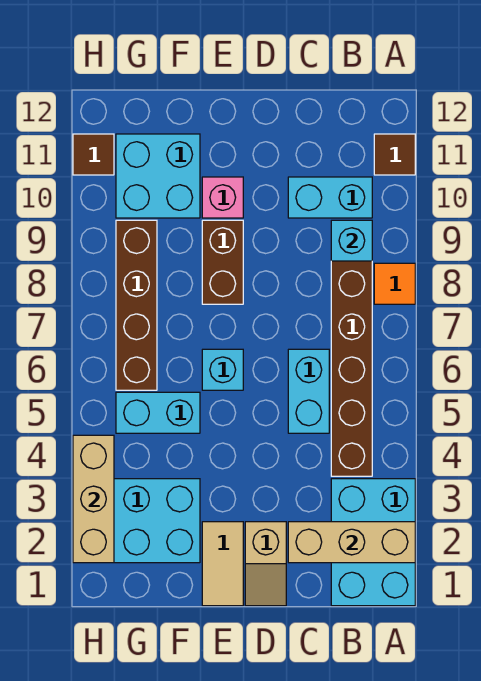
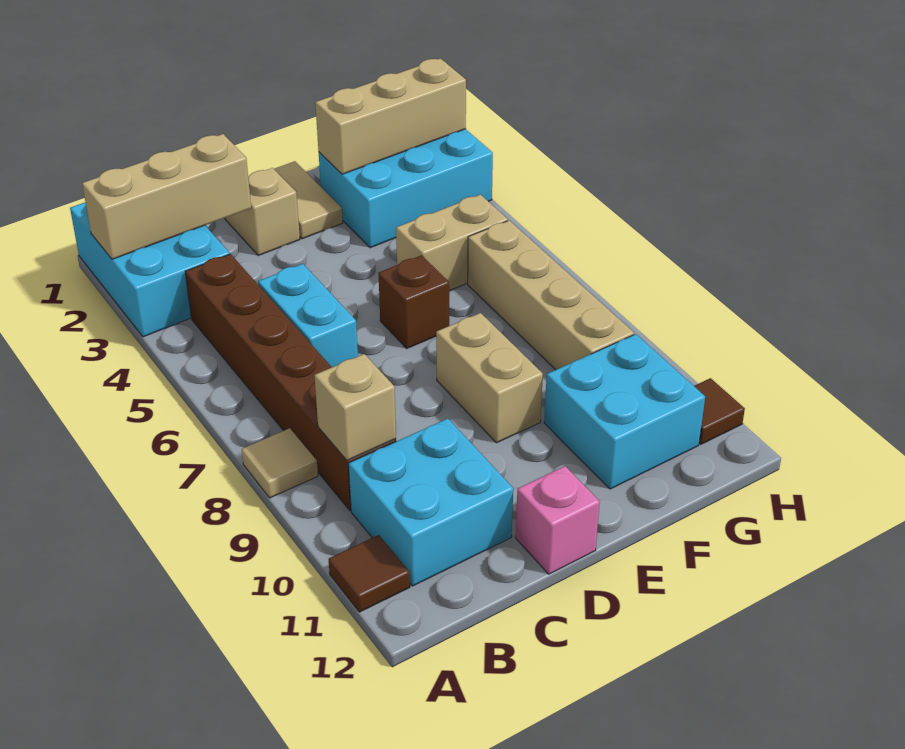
orange tile A8 level 1 -> tan tile A8 level 1
cyan brick B9 level 2 -> tan brick B9 level 2
cyan brick B10:C10 level 1 -> cyan brick B10:C11 level 1
cyan brick E6 level 1 -> brown brick E6 level 1
brown brick E8:E9 level 1 -> tan brick E8:E9 level 1
pink brick E10 level 1 -> pink brick D12 level 1
cyan brick F5:G5 level 1 -> tan brick F5:G5 level 1
brown brick G6:G9 level 1 -> tan brick G6:G9 level 1
tan brick H2:H4 level 2 -> tan brick F2:H2 level 2

